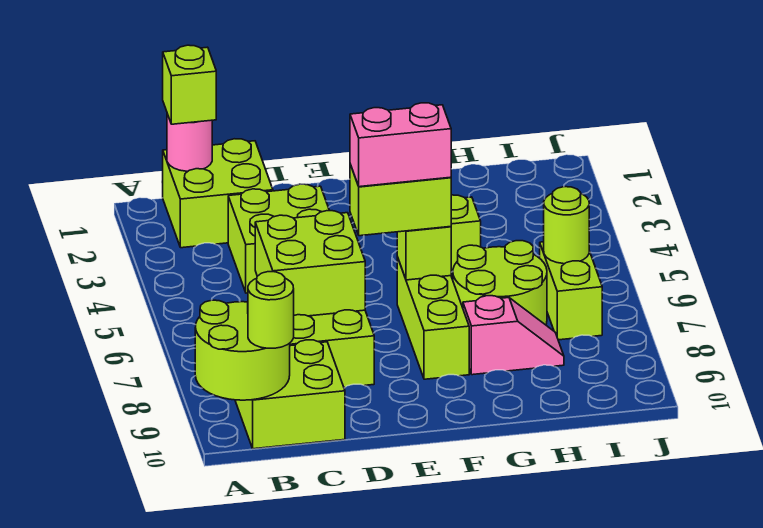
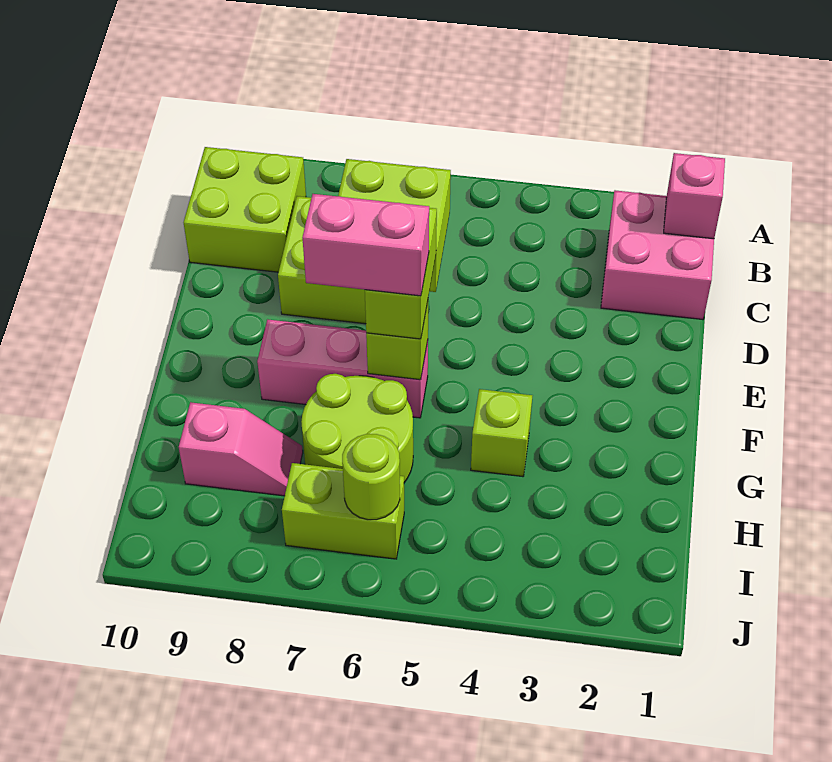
lime round brick A9:B10 level 2 -> none
lime brick B1:C2 level 1 -> pink brick B1:C2 level 1
pink round brick B1 level 2 -> pink brick B1 level 2
lime brick B1 level 3 -> none
lime round brick B10 level 3 -> none
lime brick C3:D4 level 1 -> none
pink brick E6:F6 level 4 -> pink brick F6:F7 level 4
lime brick F6:F8 level 1 -> pink brick F6:F8 level 1
pink slope G8:H8 level 1 top G -> pink slope H8:H9 level 1 top 9

